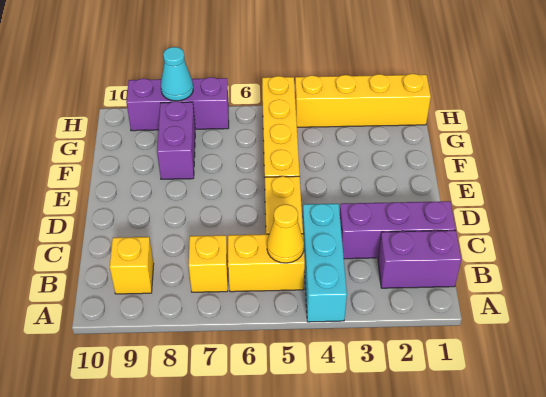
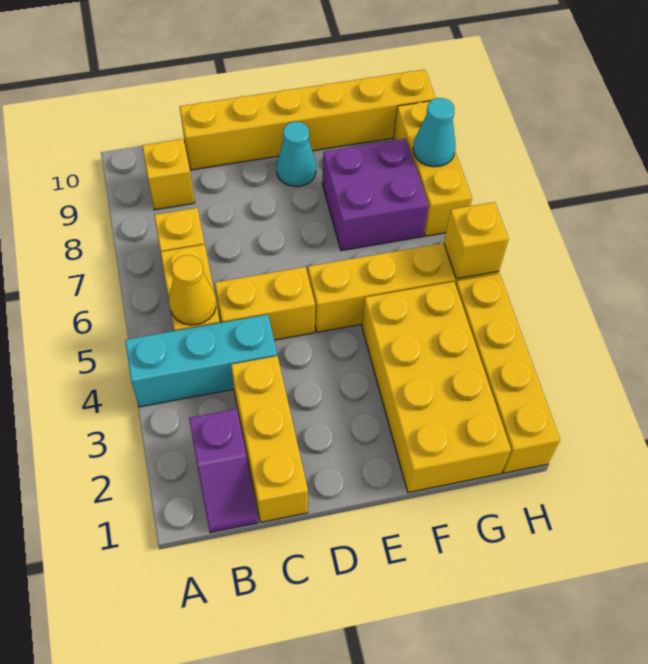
purple brick B1:B2 level 1 -> purple slope B1:B2 level 1 top 2
purple brick C1:C3 level 1 -> yellow brick C1:C3 level 1
none -> yellow brick C10:H10 level 1
none -> cyan cone E9 level 1
none -> yellow brick F1:G4 level 1
purple brick F8:G8 level 1 -> purple brick F7:G8 level 1
none -> yellow brick H5 level 2
purple brick H7:H9 level 1 -> yellow brick H7:H9 level 1

